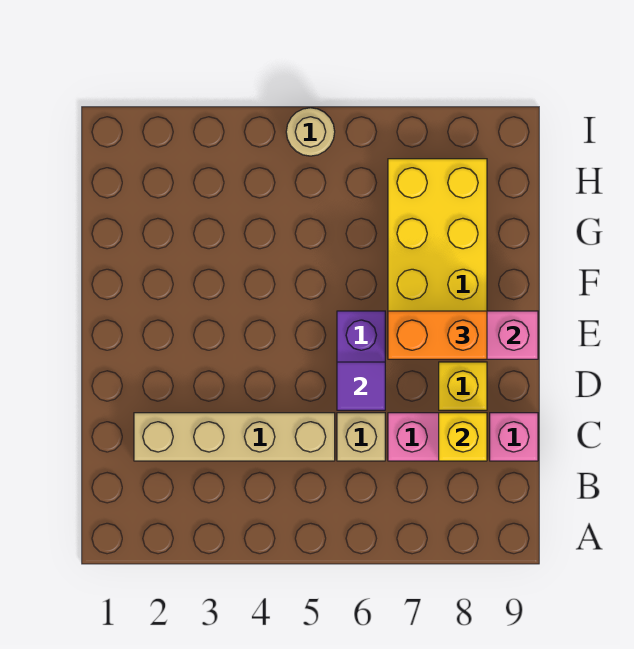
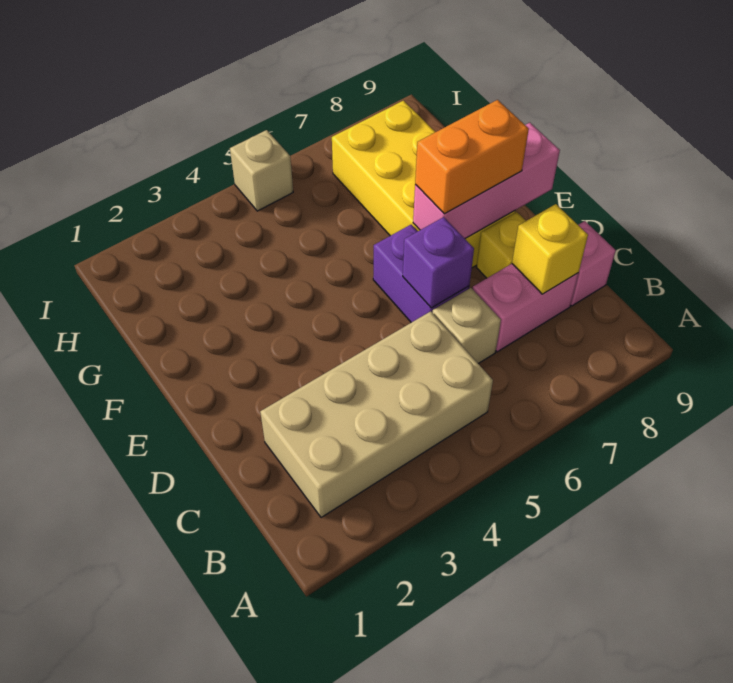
tan brick C2:C5 level 1 -> tan brick B2:C5 level 1
purple tile D6 level 2 -> purple brick D6 level 2
tan round brick I5 level 1 -> tan brick I5 level 1

